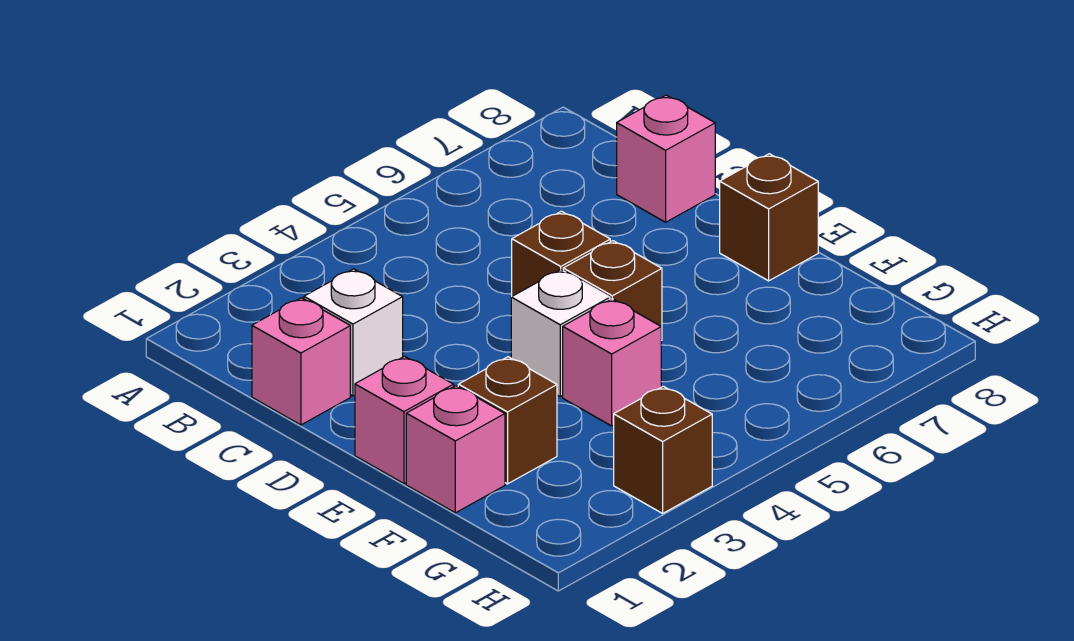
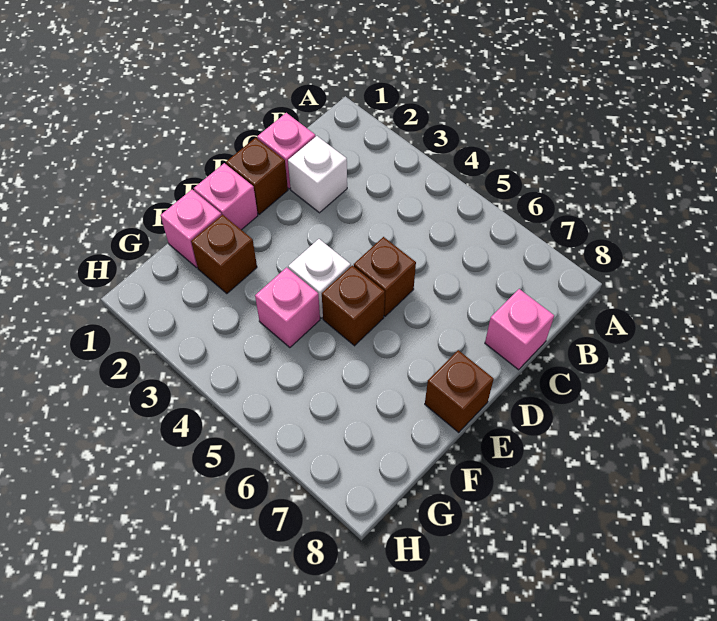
brown brick H3 level 1 -> brown brick D1 level 1

